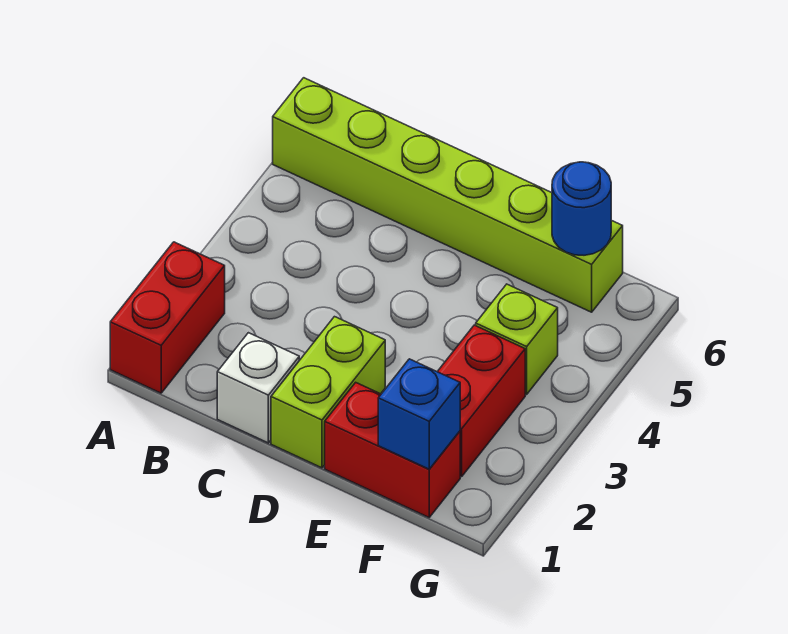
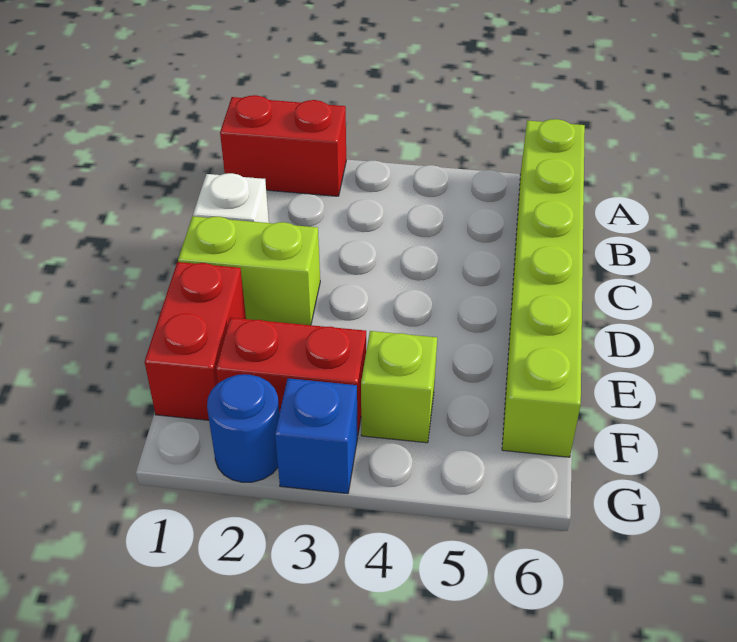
blue brick F1 level 2 -> blue brick G3 level 1
blue round brick F6 level 2 -> blue round brick G2 level 1

